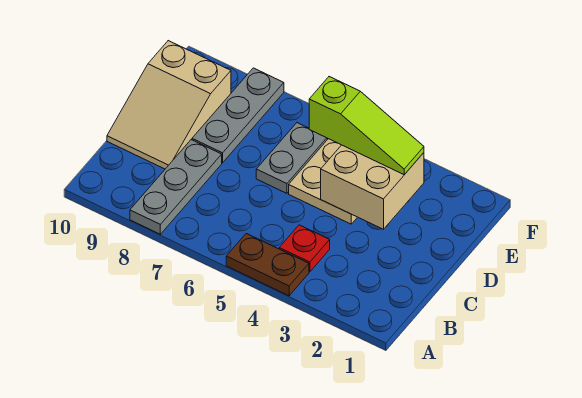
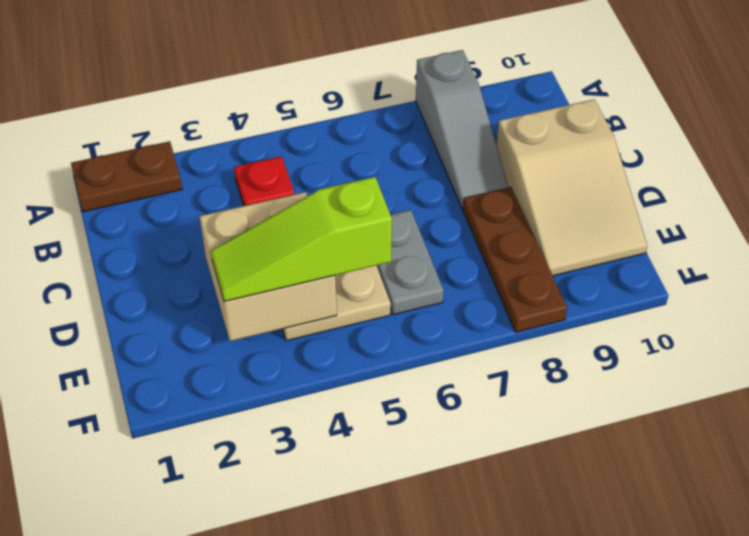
brown plate A4:A5 level 1 -> brown plate A1:A2 level 1
grey plate A8:C8 level 1 -> grey slope A8:C8 level 1 top A
tan slope C9:E10 level 1 top E -> tan slope C9:E10 level 1 top C
grey plate D8:F8 level 1 -> brown plate D8:F8 level 1

